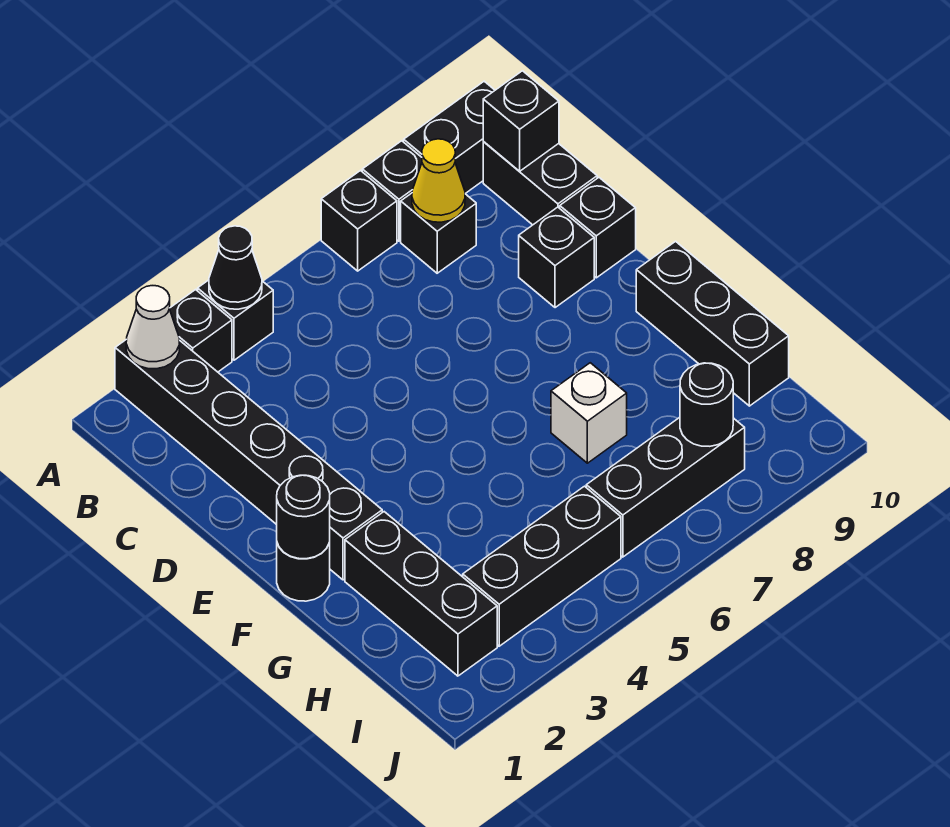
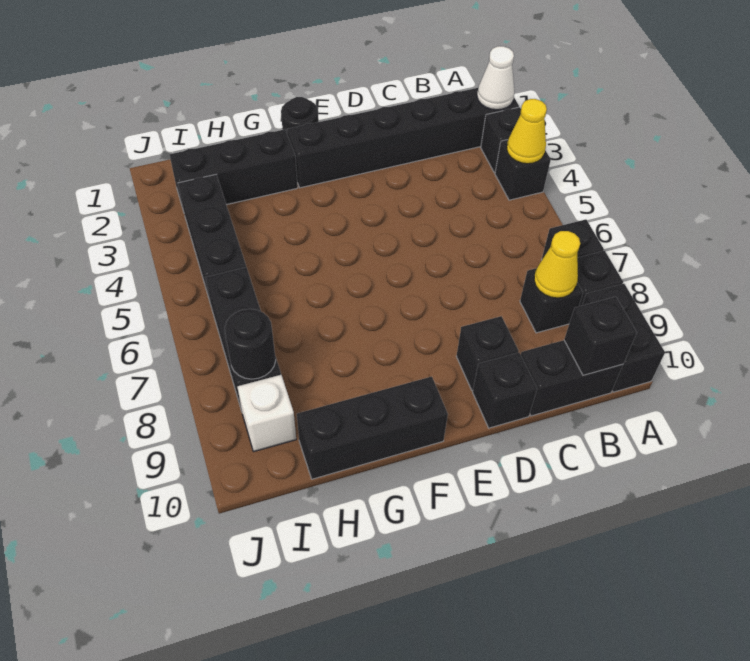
black cone A4 level 2 -> yellow cone A4 level 2
black round brick F1 level 2 -> none
white brick G7 level 1 -> white brick I9 level 1

